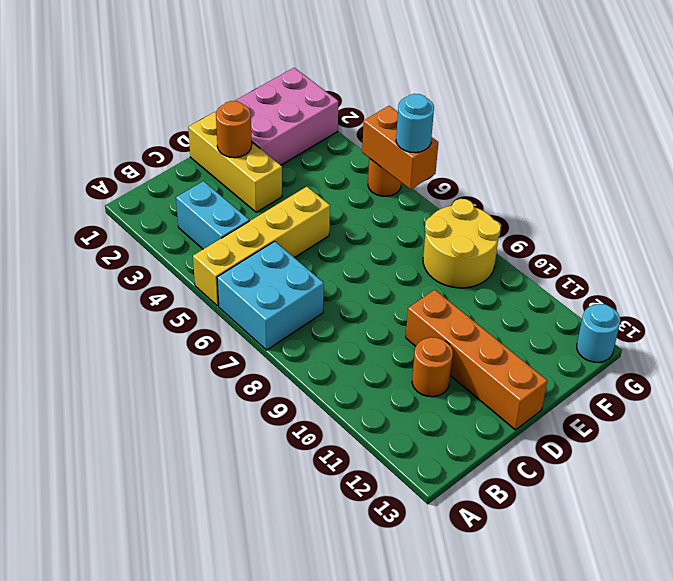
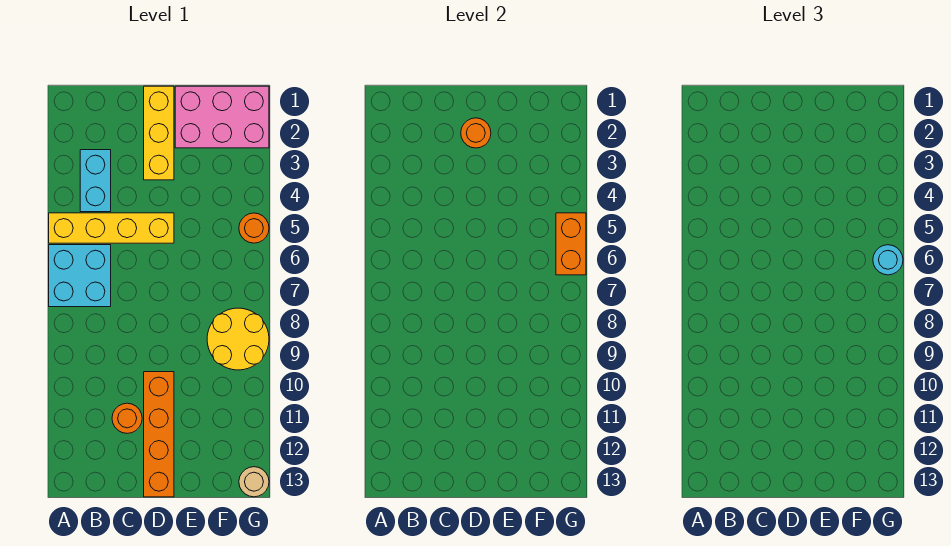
cyan round brick G13 level 1 -> tan round brick G13 level 1

